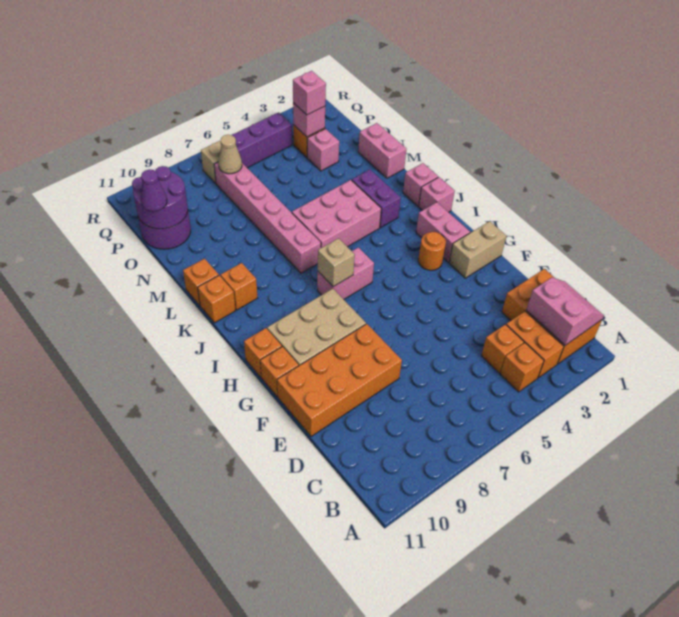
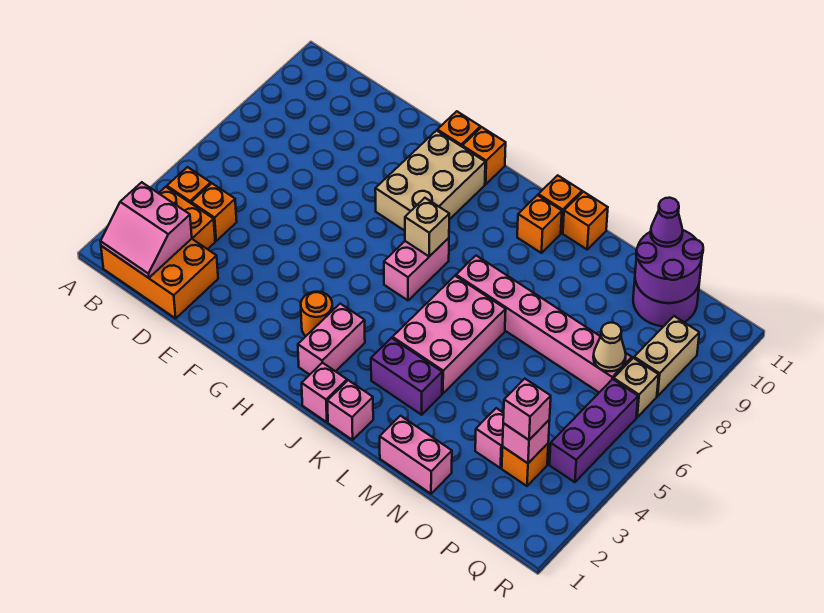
orange brick E8:F11 level 1 -> none
tan brick G1:G2 level 1 -> tan brick Q8:Q9 level 1
pink brick H2:I2 level 1 -> pink brick I2:I3 level 1

